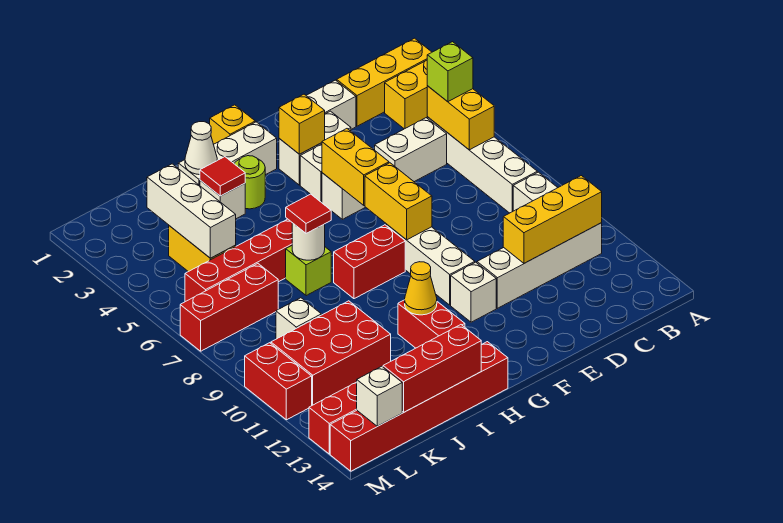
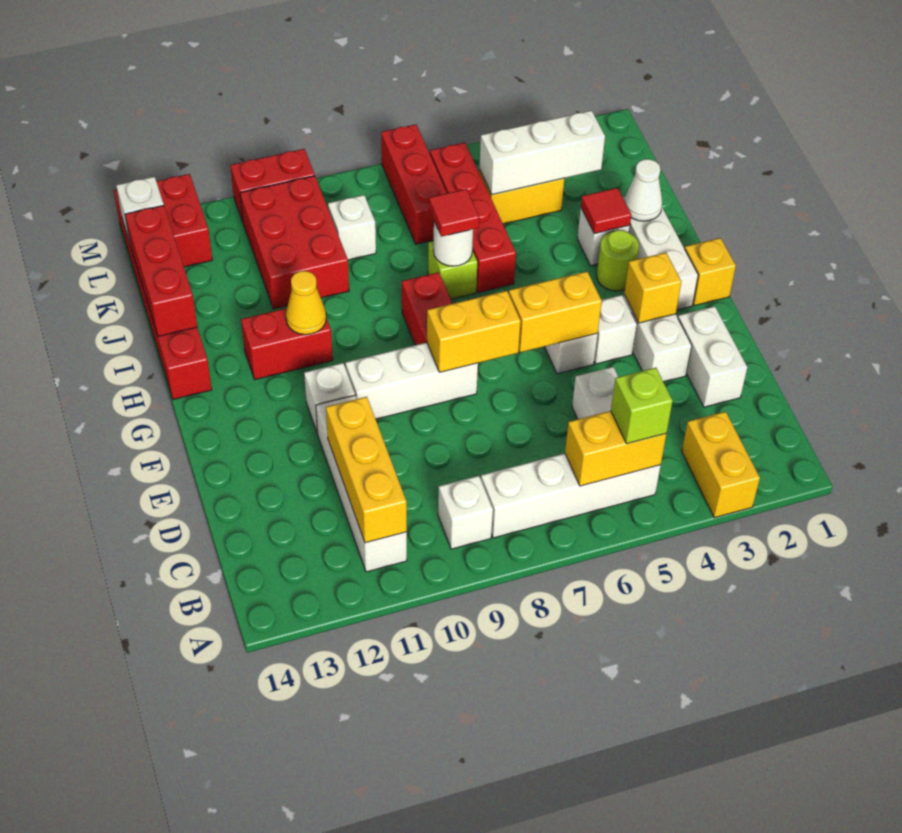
yellow brick A2:C2 level 1 -> none

